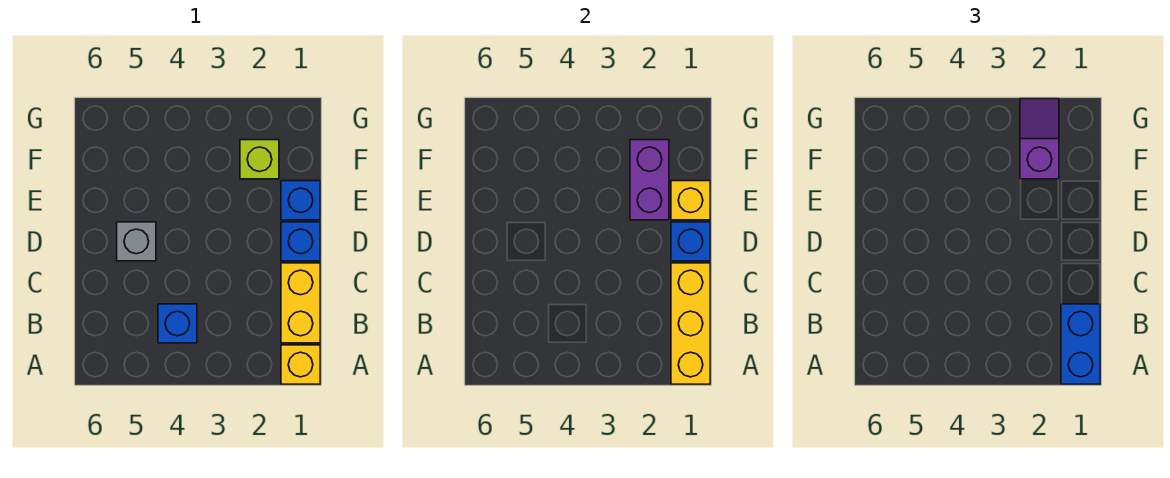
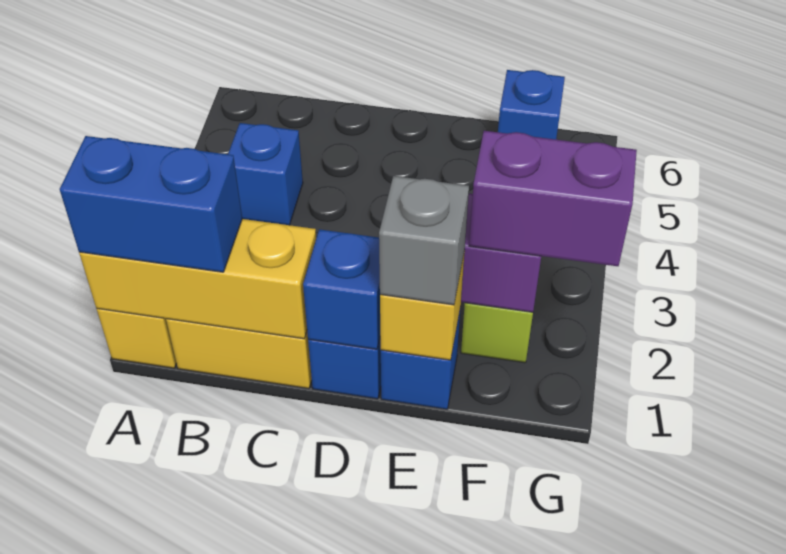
grey brick D5 level 1 -> grey brick E1 level 3
purple slope F2:G2 level 3 top F -> purple brick F2:G2 level 3
none -> blue brick F6 level 1

